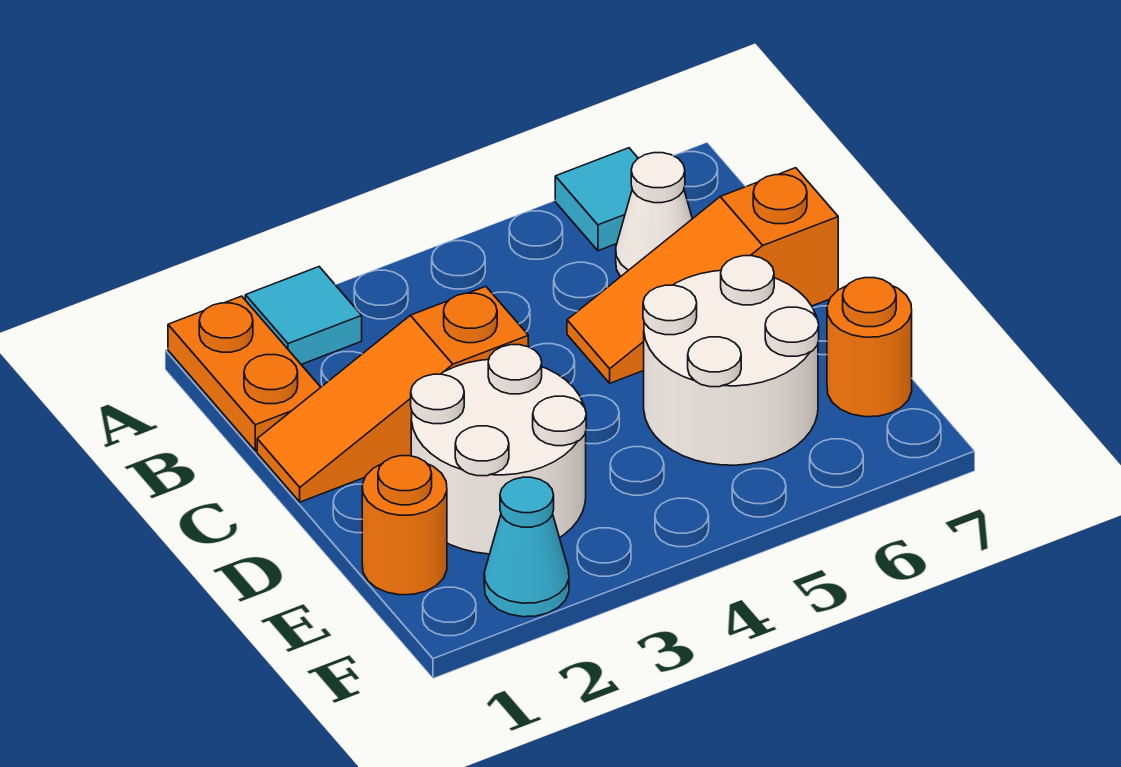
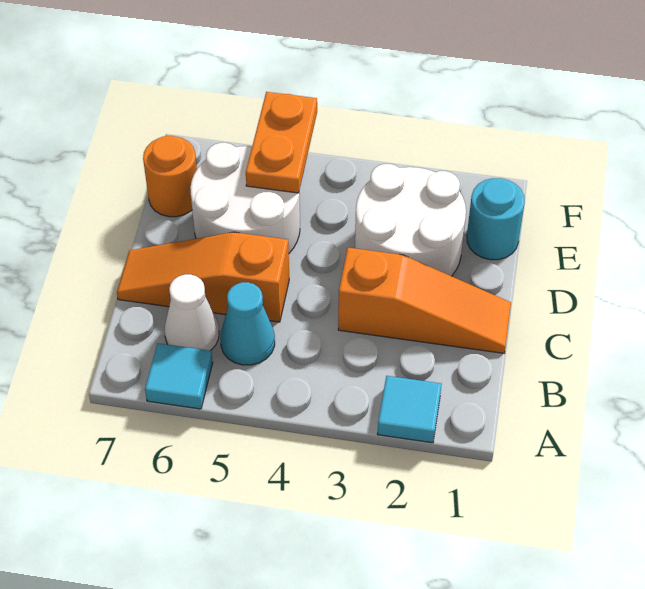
orange plate A1:B1 level 1 -> orange plate E5:F5 level 2
orange slope C5:C7 level 1 top 7 -> orange slope C5:C7 level 1 top 5
orange round brick E1 level 1 -> cyan round brick E1 level 1
cyan cone F2 level 1 -> cyan cone B5 level 1

